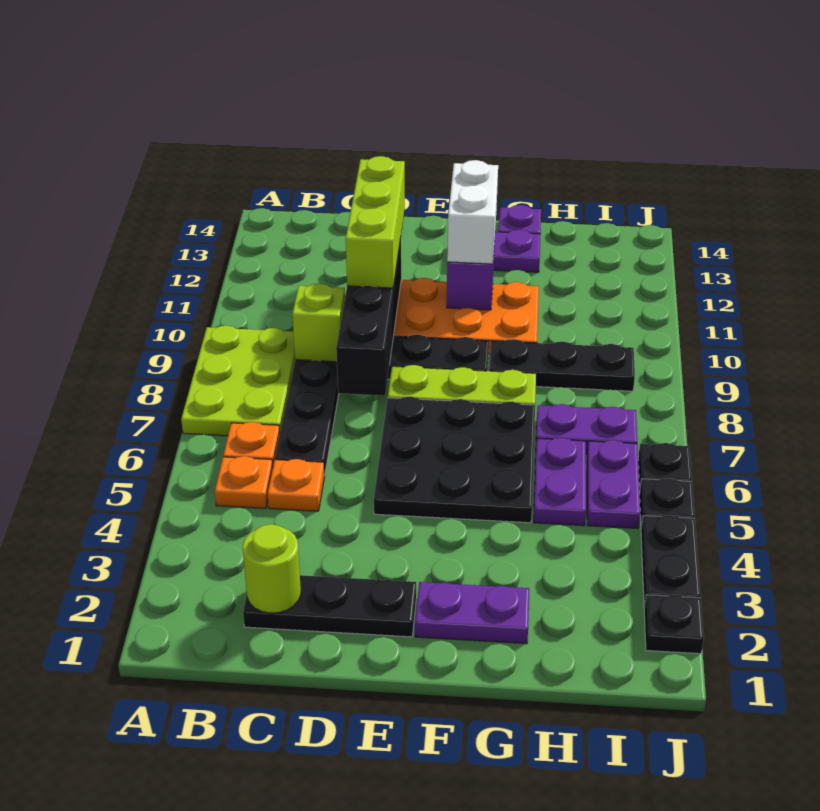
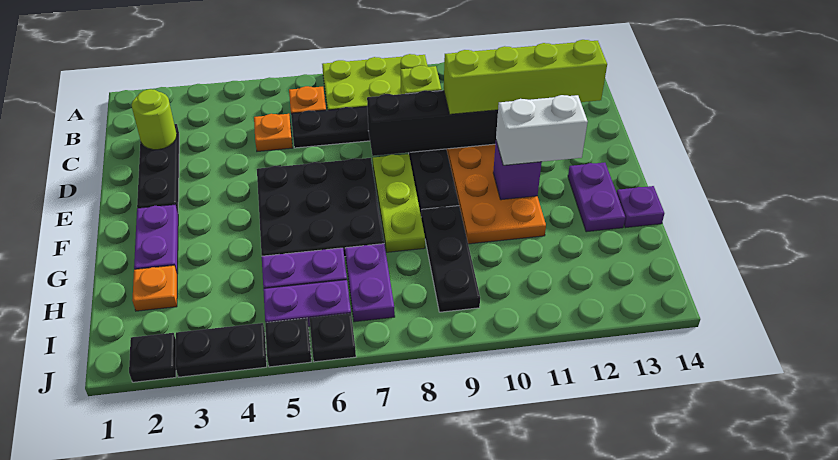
orange plate B5 level 1 -> orange plate H2 level 1
lime brick D10:D12 level 3 -> lime brick D10:D13 level 3

